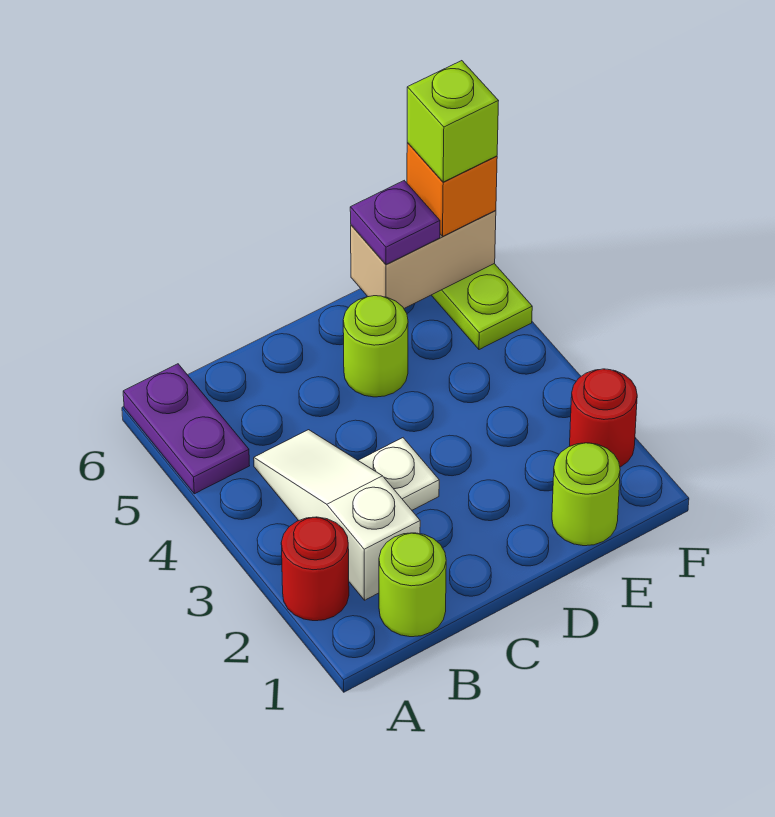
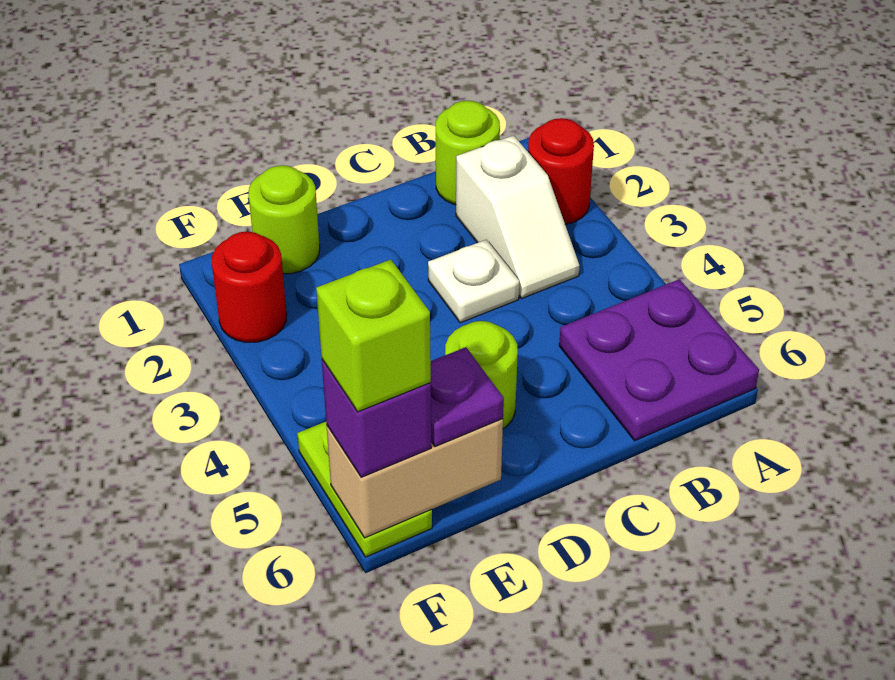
purple plate A5:A6 level 1 -> purple plate A5:B6 level 1
white slope B2:B4 level 1 top 2 -> white slope B2:B3 level 1 top 2
orange brick F6 level 3 -> purple brick F6 level 3

